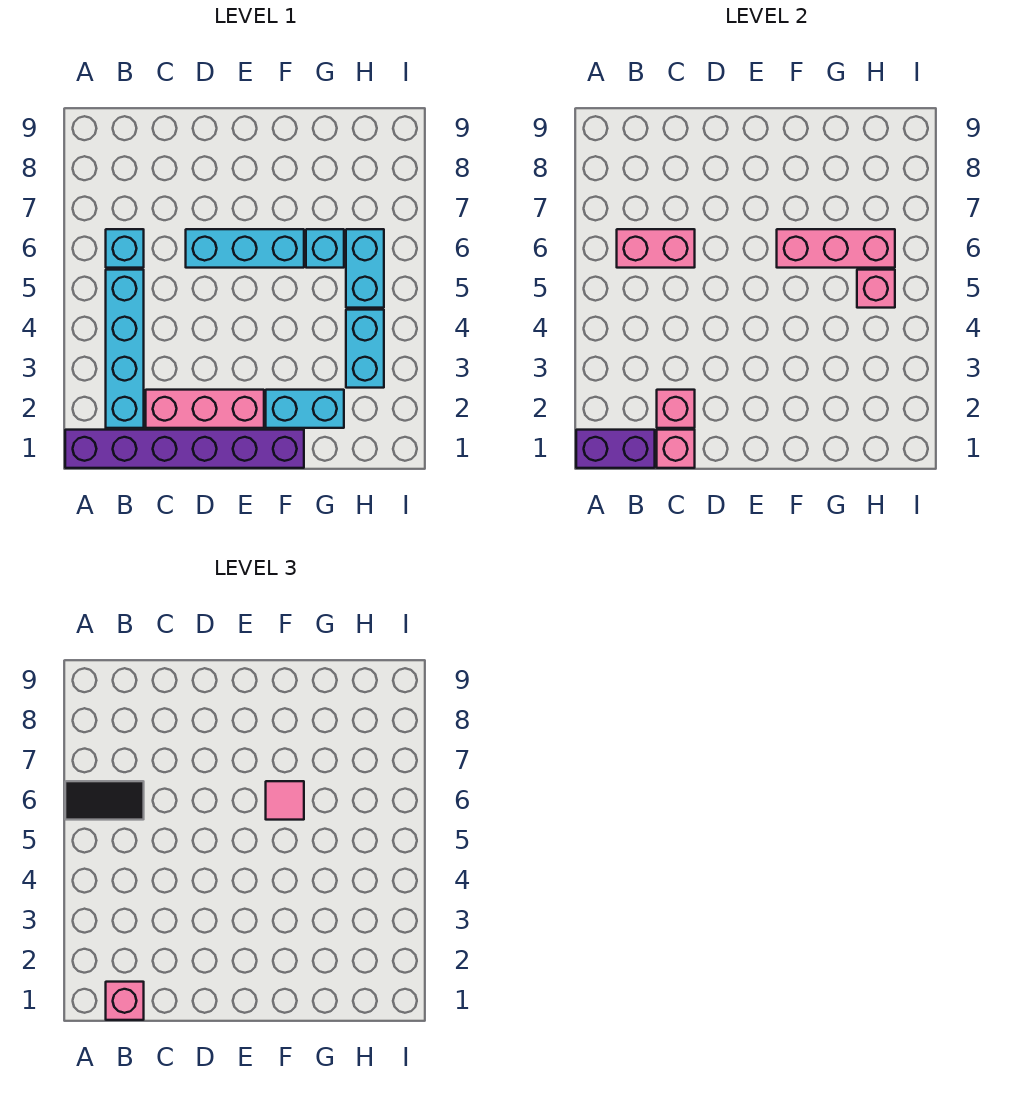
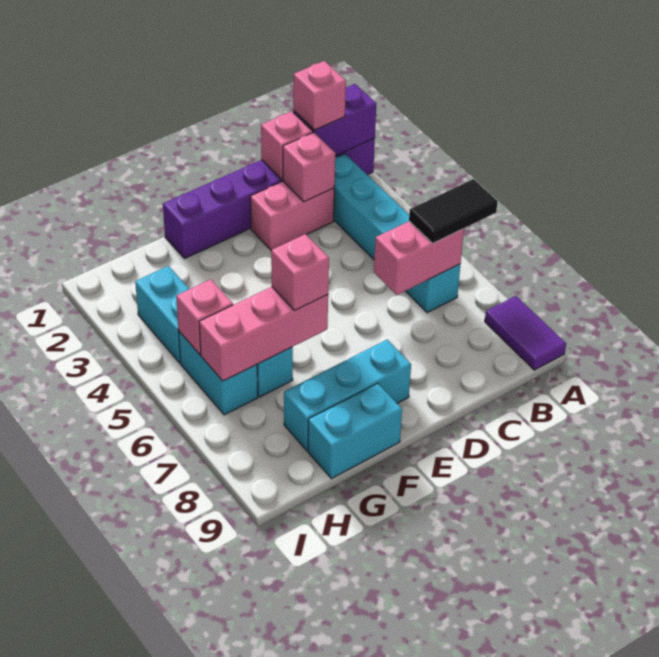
none -> purple tile A8:A9 level 1
pink brick C2:E2 level 1 -> pink brick C2:D2 level 1
cyan brick D6:F6 level 1 -> cyan brick E8:G8 level 1
cyan brick F2:G2 level 1 -> cyan brick F9:G9 level 1
pink tile F6 level 3 -> pink brick F6 level 3

